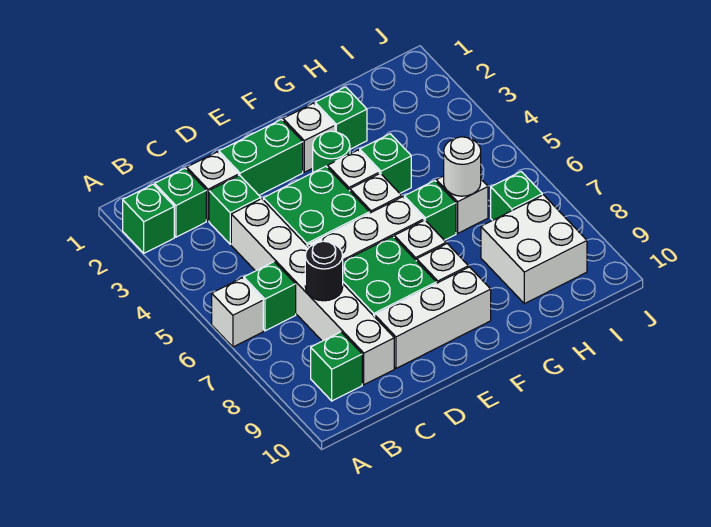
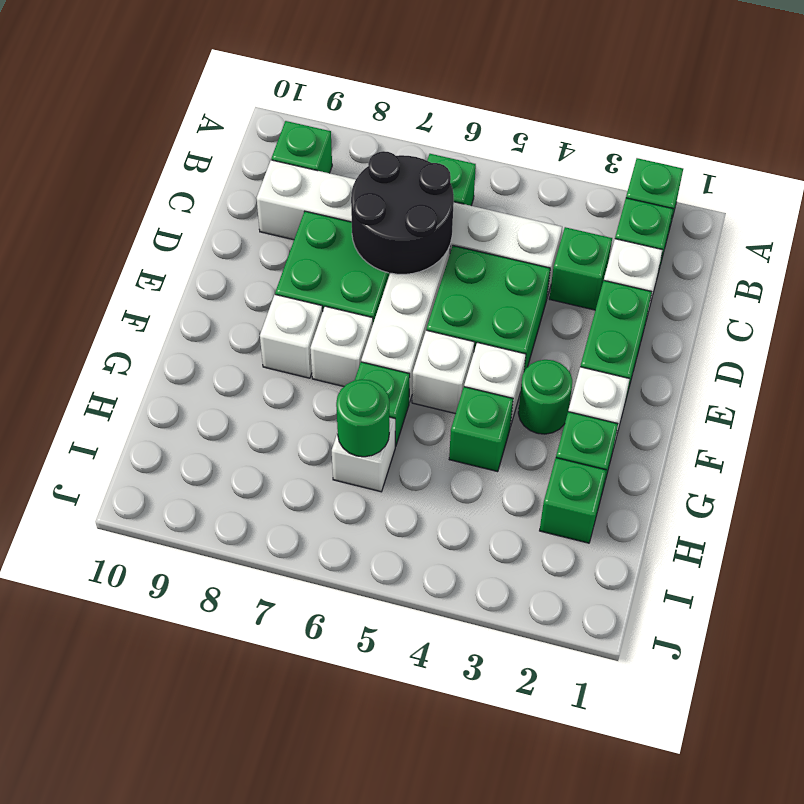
white brick A6 level 1 -> none
black round brick C7 level 2 -> black round brick C6:D7 level 2
white brick D9:F9 level 1 -> none
white round brick H6 level 2 -> green round brick H6 level 2
white brick H8:I9 level 1 -> none
green brick I7 level 1 -> green brick H2 level 1

